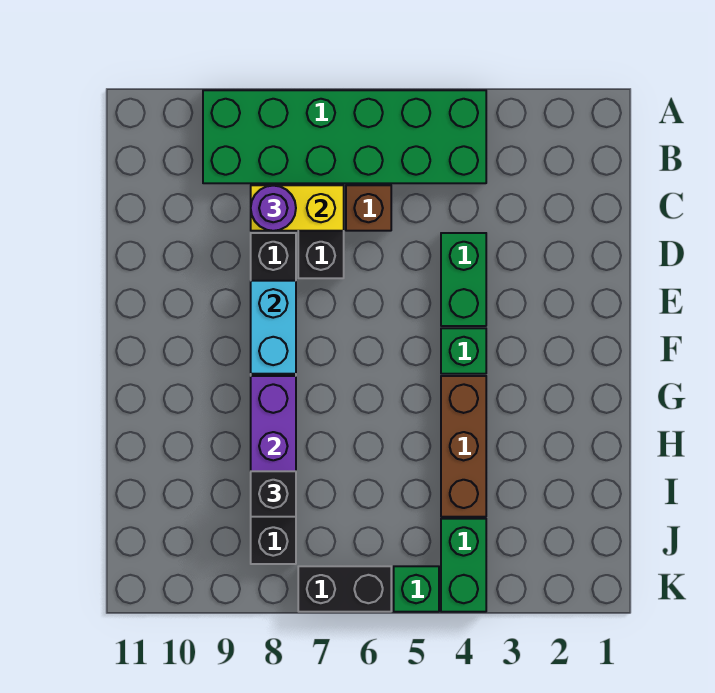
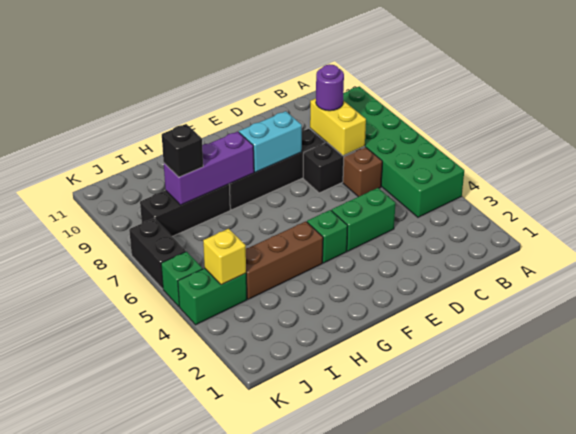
none -> yellow brick J4 level 2

